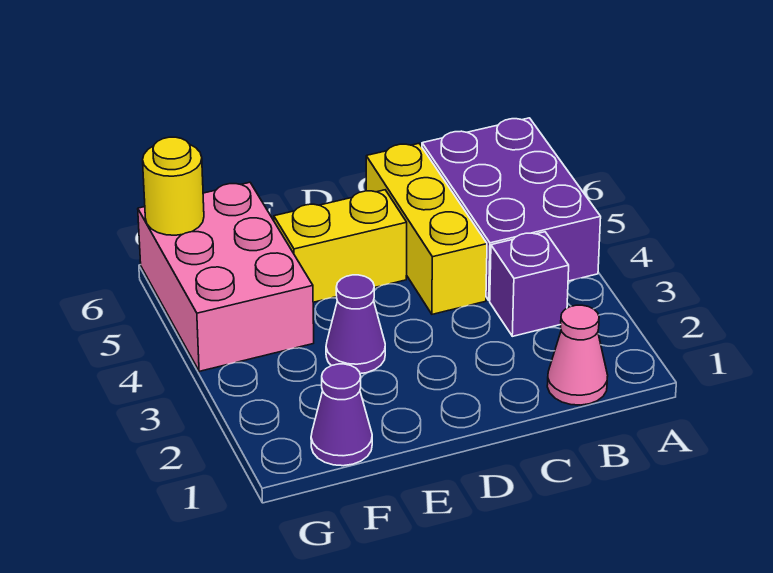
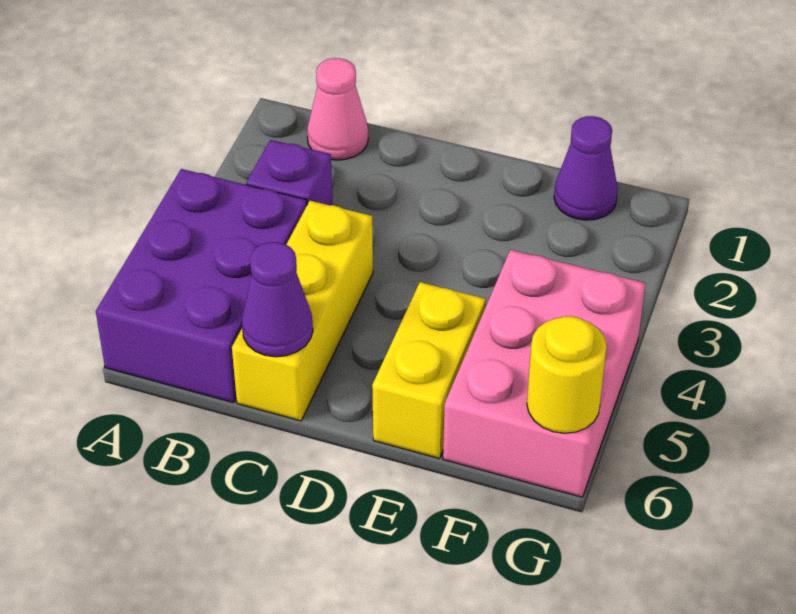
yellow brick D5:E5 level 1 -> yellow brick E5:E6 level 1
purple cone E3 level 1 -> purple cone C6 level 2

